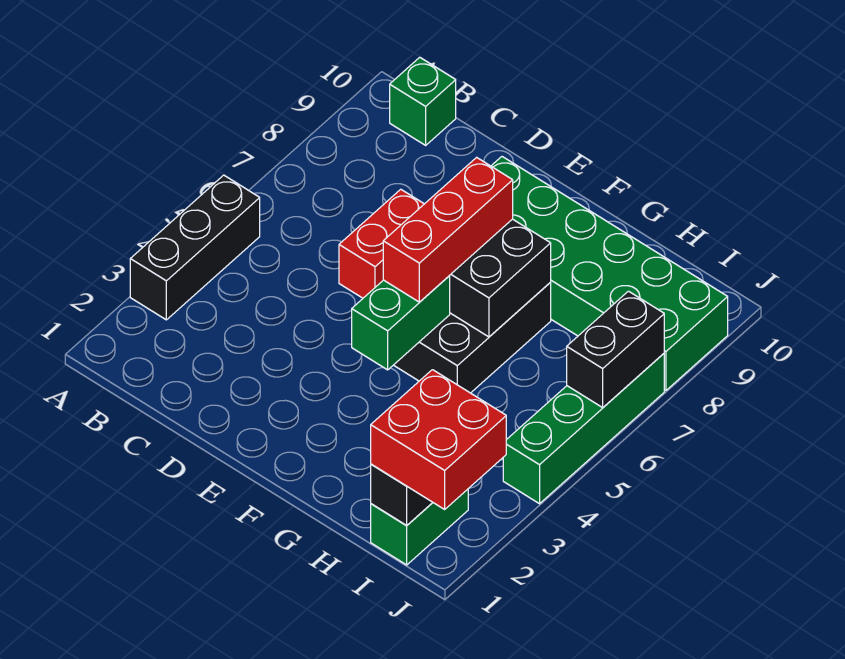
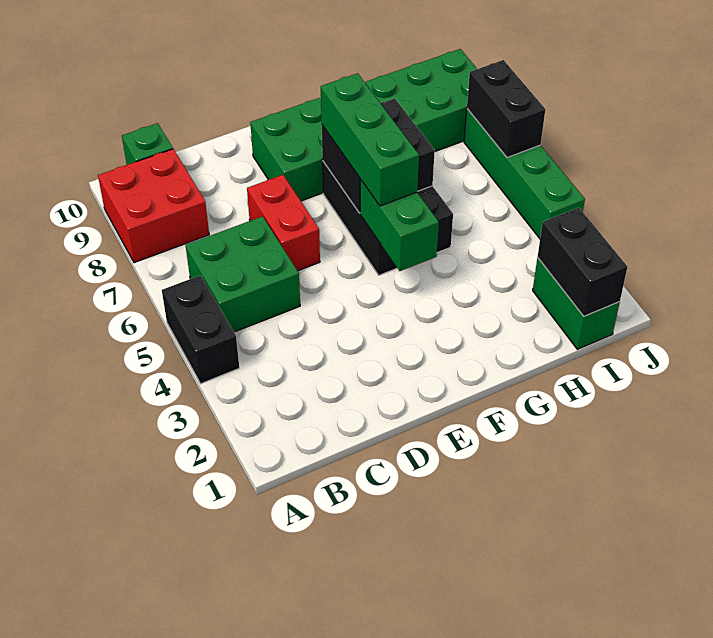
black brick A3:A5 level 1 -> black brick A4:A5 level 1
none -> green brick B5:C6 level 1
red brick F5:F7 level 3 -> green brick F5:F7 level 3
red brick I1:J2 level 3 -> red brick A8:B9 level 1

